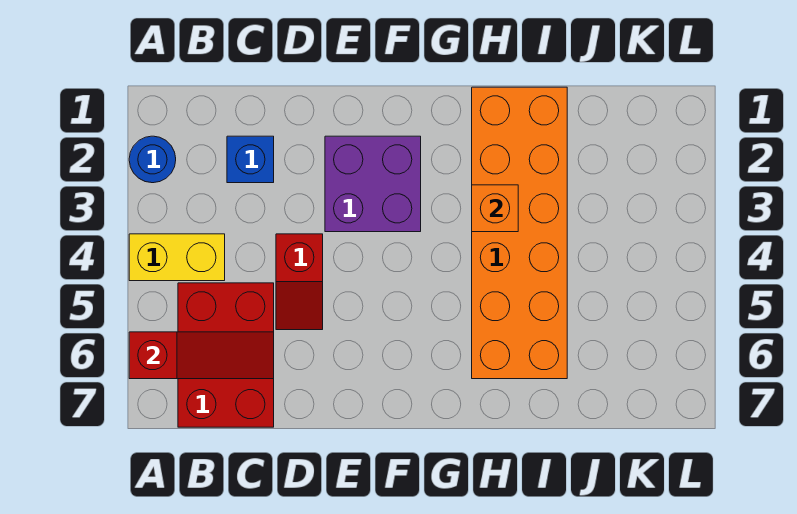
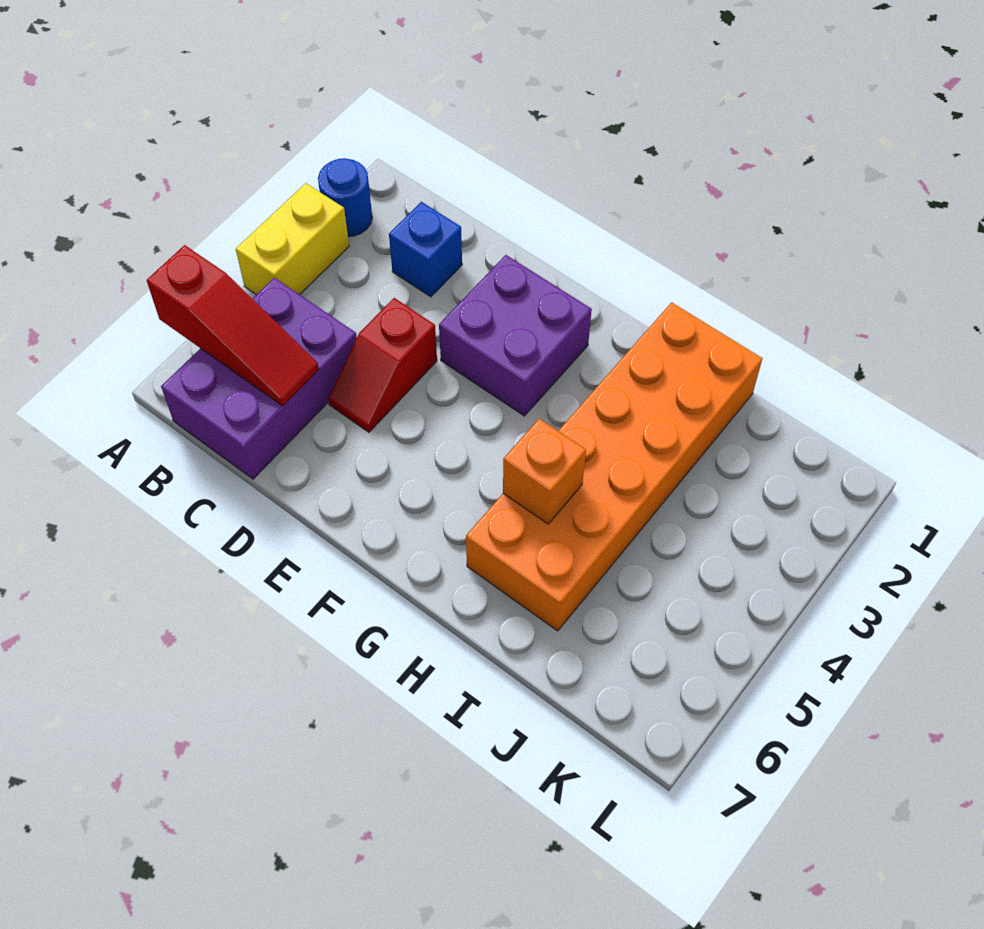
yellow brick A4:B4 level 1 -> yellow brick A3:A4 level 1
red brick B5:C7 level 1 -> purple brick B5:C7 level 1
orange brick H3 level 2 -> orange brick H5 level 2

